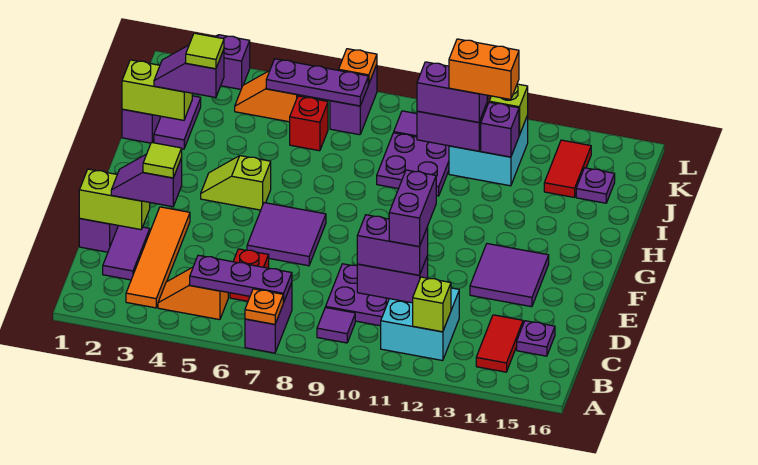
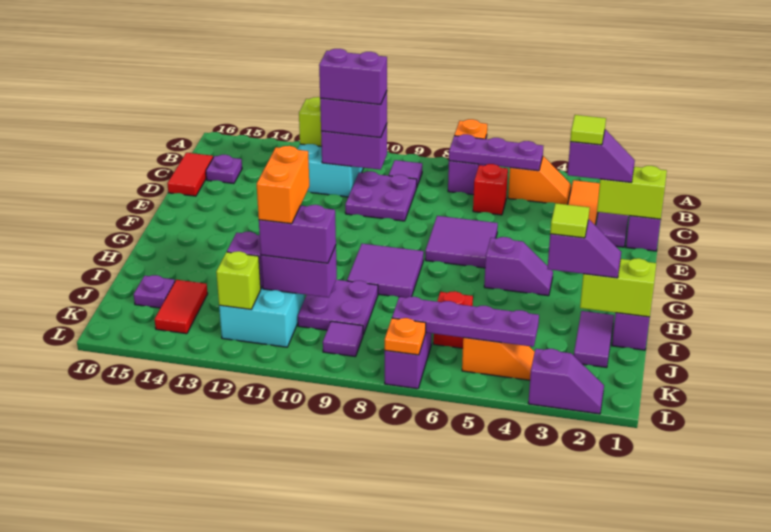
red tile B14:C14 level 1 -> red tile C16:D16 level 1
purple brick C11:D11 level 4 -> purple brick C10:C11 level 4
purple tile E13:F14 level 1 -> purple tile G8:H9 level 1
lime slope G4:G5 level 1 top 5 -> purple slope G4:G5 level 1 top 5
orange brick J11:J12 level 4 -> orange brick I11:J11 level 4
purple plate K5:K7 level 2 -> purple plate K4:K7 level 2

